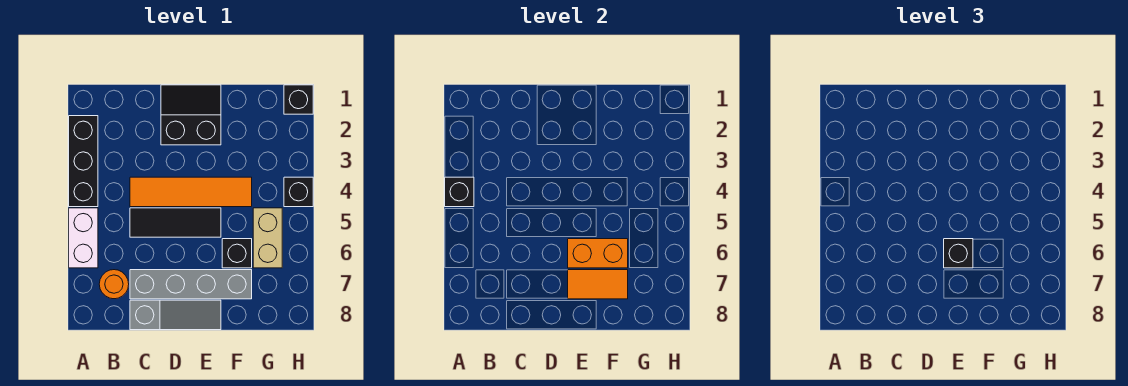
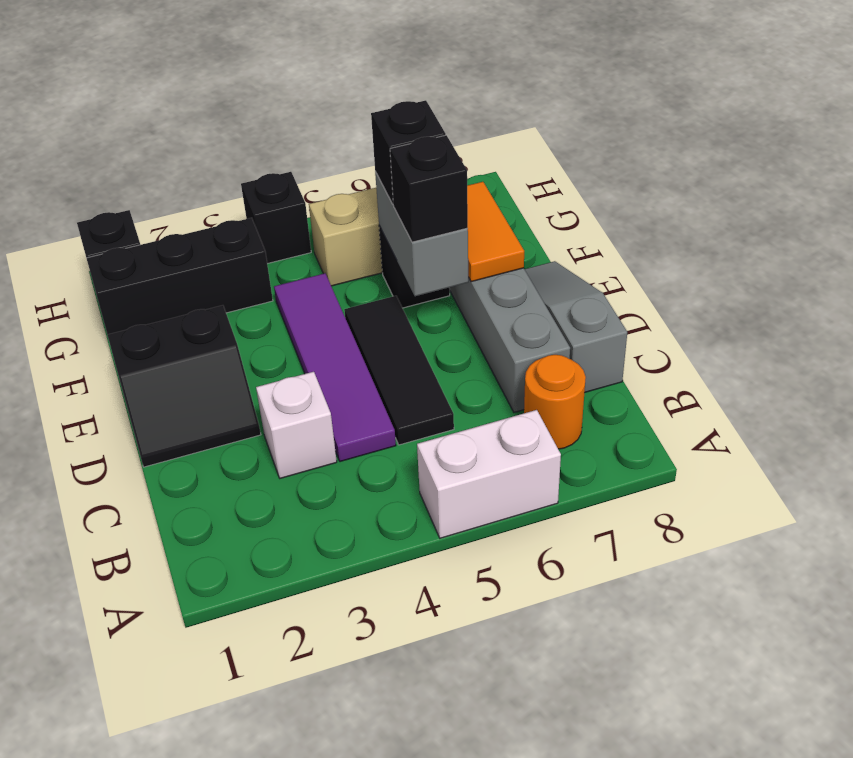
black brick A2:A4 level 1 -> black brick G1:G3 level 1
black brick A4 level 2 -> black brick F6 level 3
none -> white brick C3 level 1
orange tile C4:F4 level 1 -> purple tile C4:F4 level 1
black slope D1:E2 level 1 top 2 -> black slope D1:E2 level 1 top E
orange brick E6:F6 level 2 -> grey brick E6:F6 level 2

